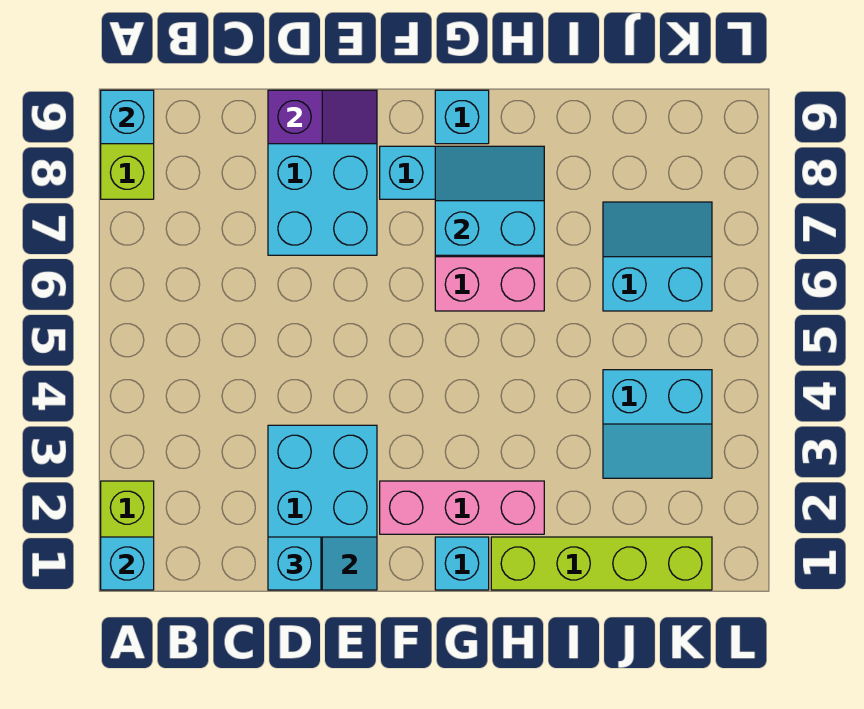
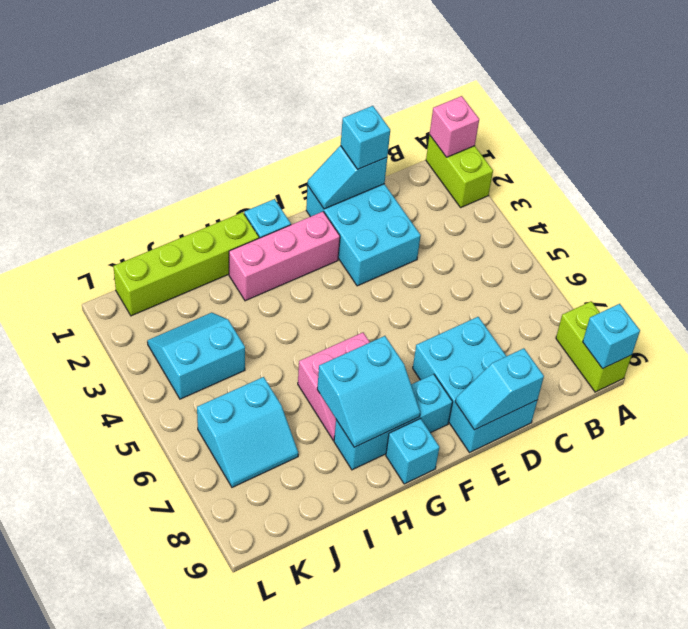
cyan brick A1 level 2 -> pink brick A1 level 2
purple slope D9:E9 level 2 top D -> cyan slope D9:E9 level 2 top D

